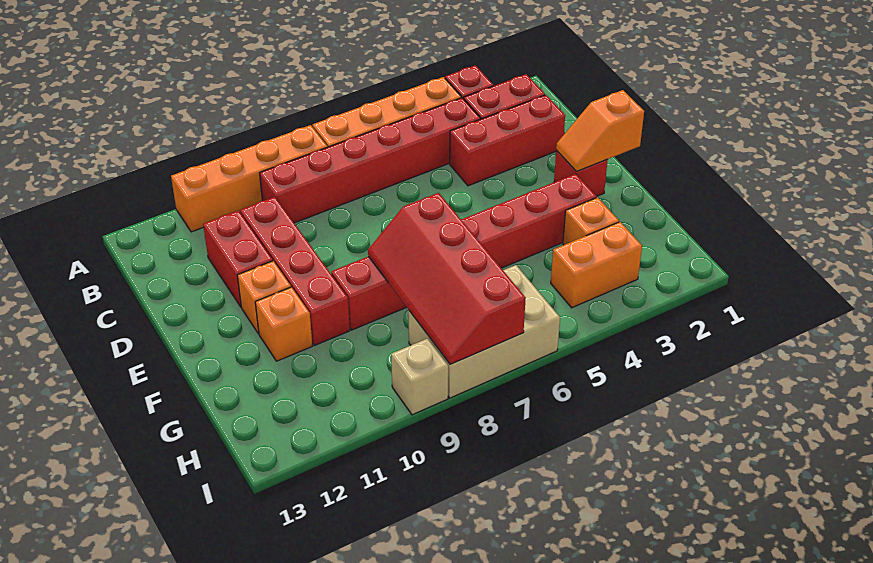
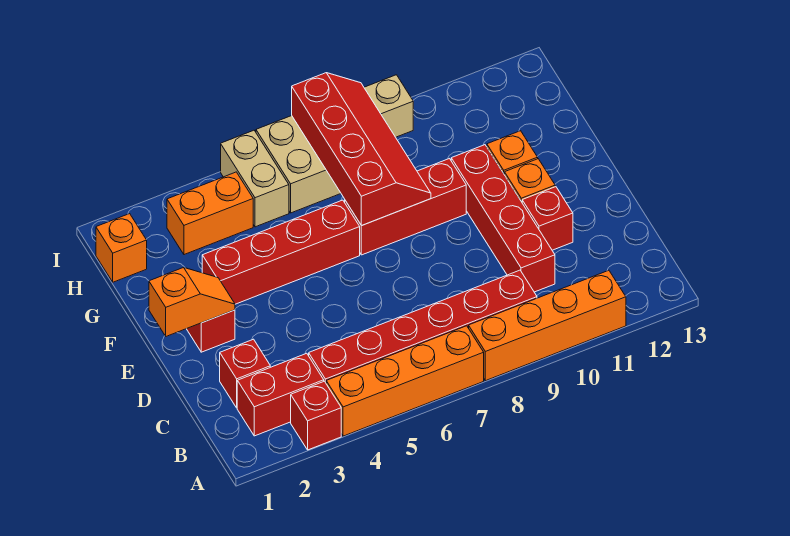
red brick C2:C4 level 1 -> red brick C2 level 1
red brick C11:D11 level 1 -> red brick D11 level 1
orange brick G3 level 1 -> orange brick H1 level 1
none -> tan brick H5:I5 level 1

